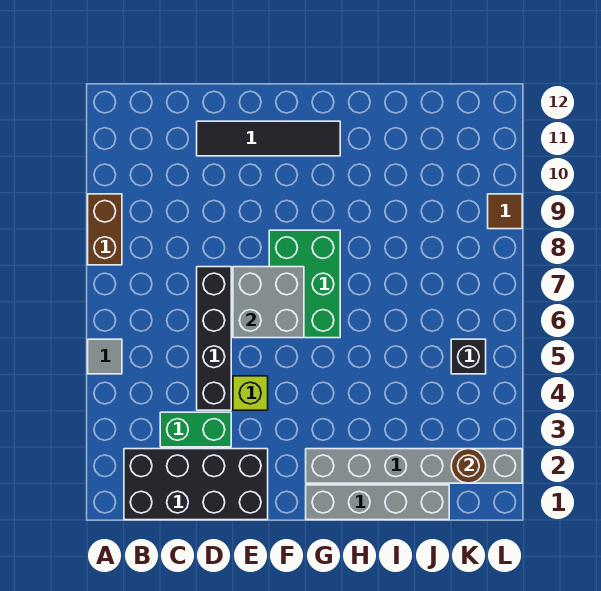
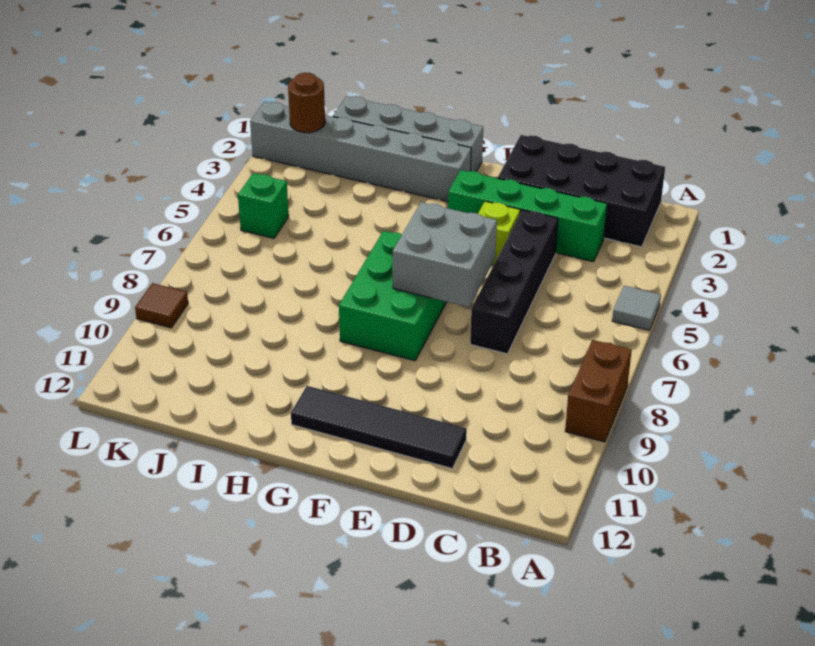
green brick C3:D3 level 1 -> green brick C3:F3 level 1
black brick K5 level 1 -> green brick K5 level 1

